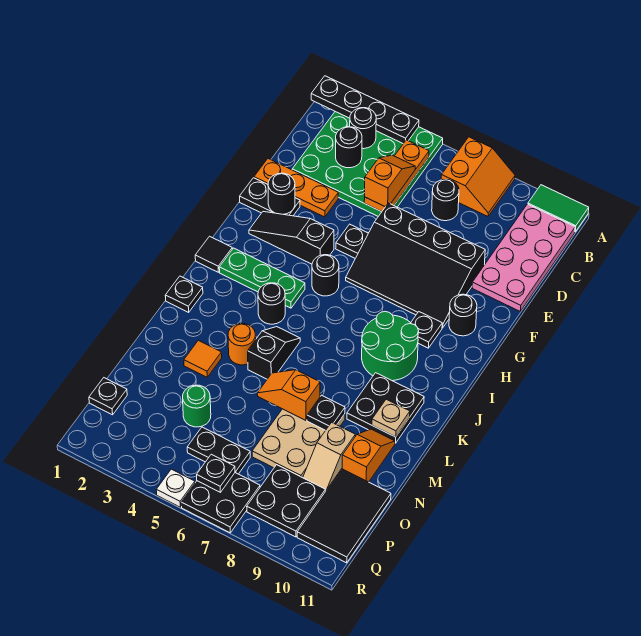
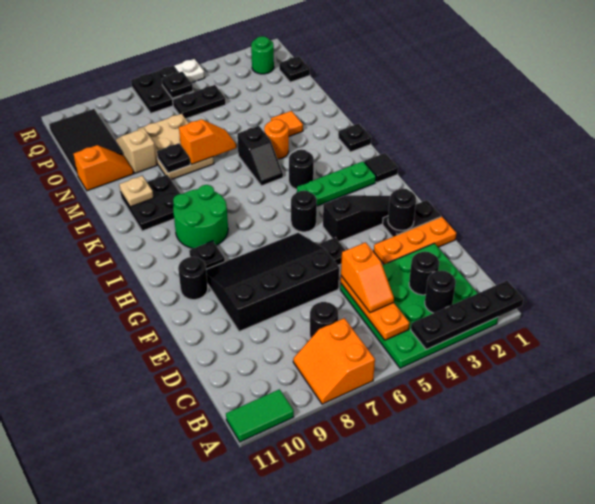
pink plate B10:E11 level 1 -> none
orange slope M10:N10 level 1 top N -> orange slope N10:N11 level 1 top 11
green round brick O4 level 1 -> green round brick Q2 level 1
black plate P8:Q9 level 1 -> none

